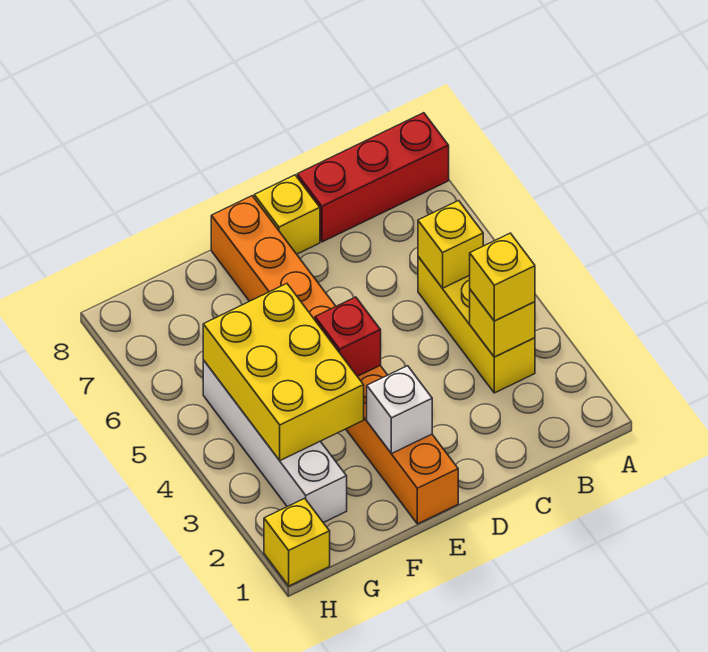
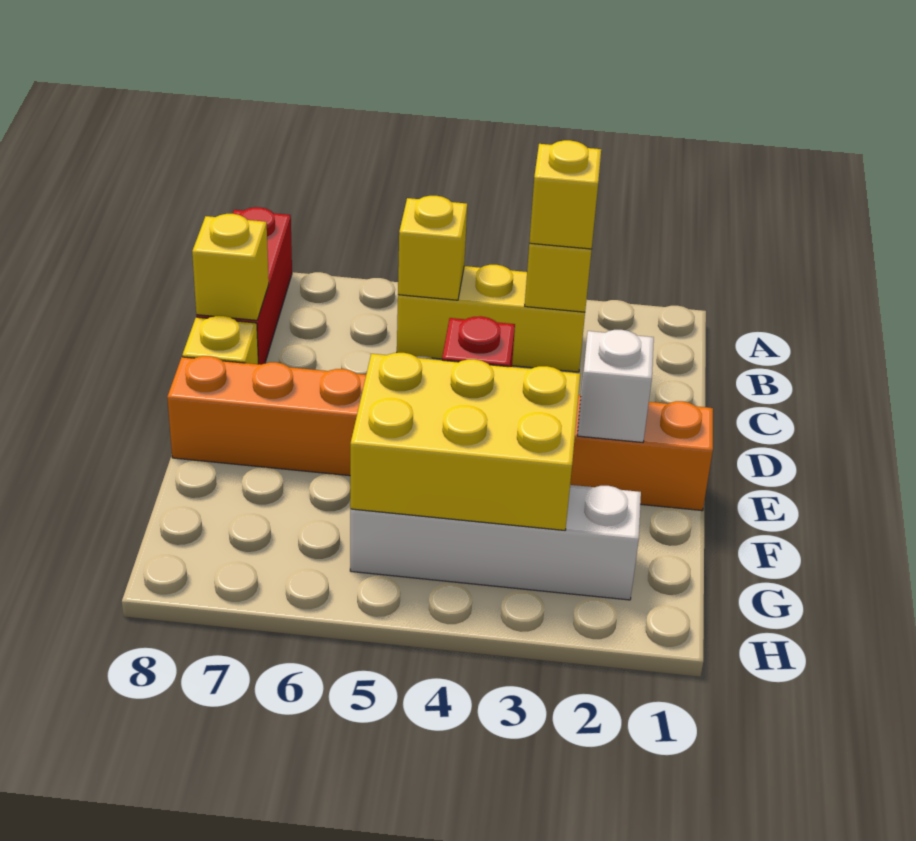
yellow brick H1 level 1 -> yellow brick C8 level 2

